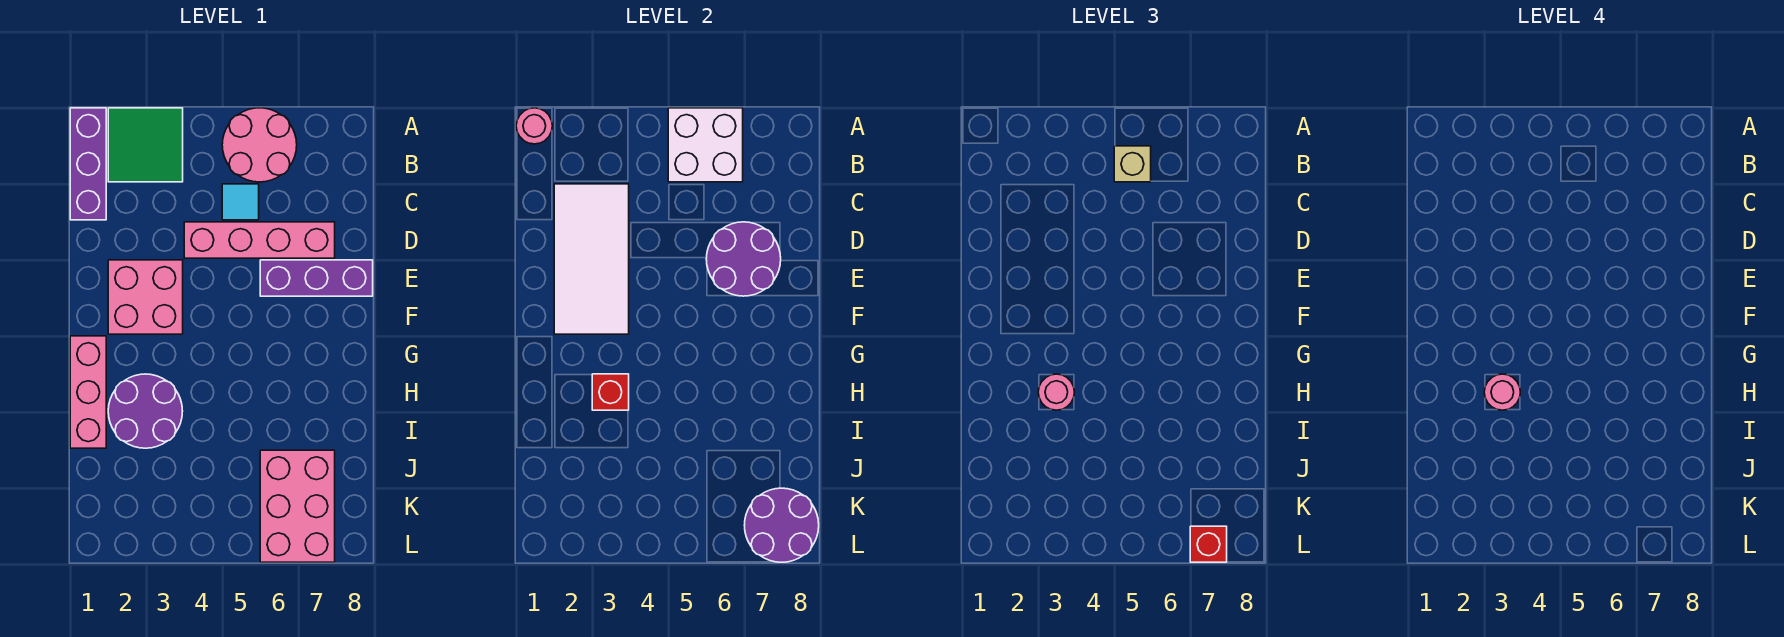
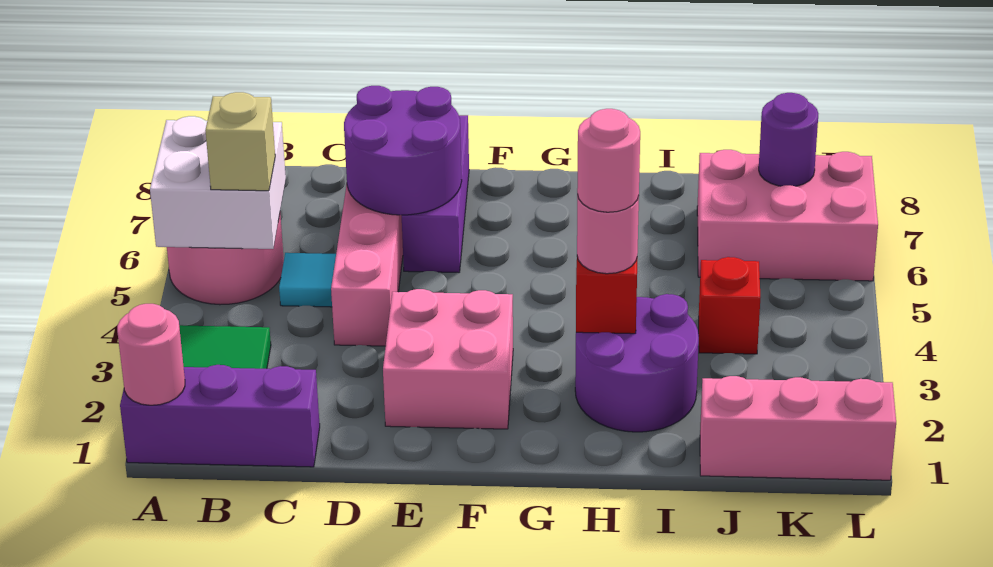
white tile C2:F3 level 2 -> none
pink brick G1:I1 level 1 -> pink brick J1:L1 level 1
purple round brick K7:L8 level 2 -> purple round brick K7 level 2
red brick L7 level 3 -> red brick J4 level 1

